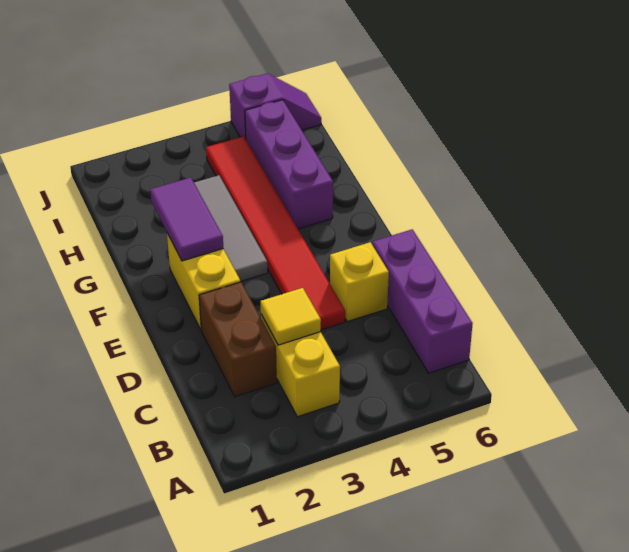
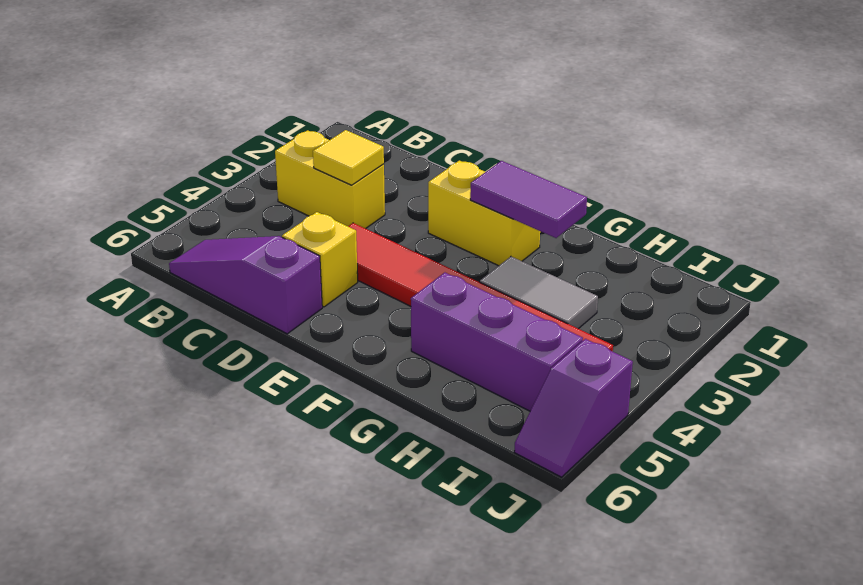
purple brick B6:D6 level 1 -> purple slope B6:D6 level 1 top D
brown brick C2:D2 level 1 -> none
grey tile F3:H3 level 1 -> grey tile G3:H3 level 1

